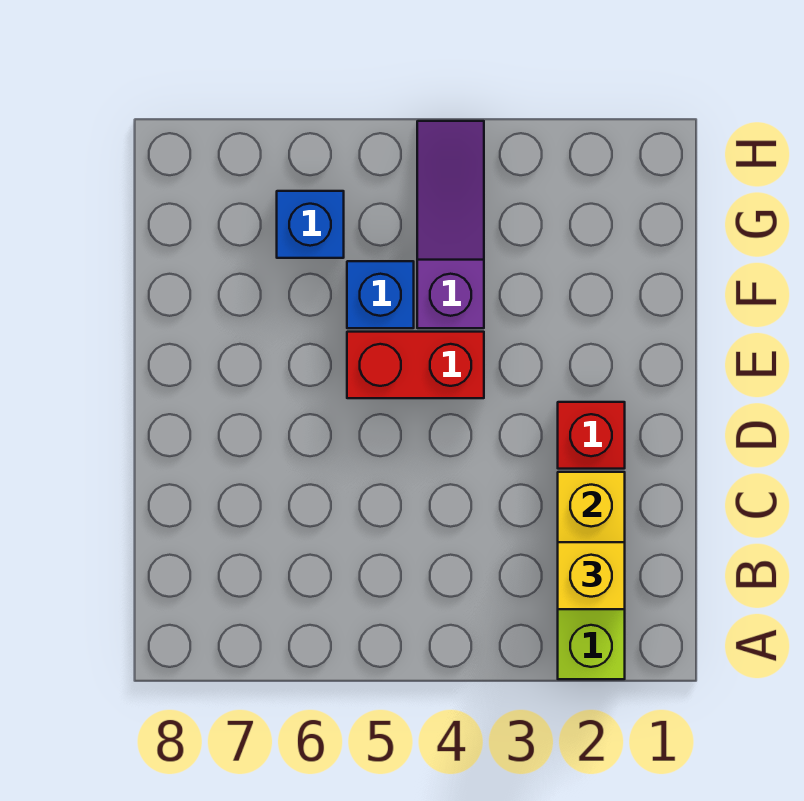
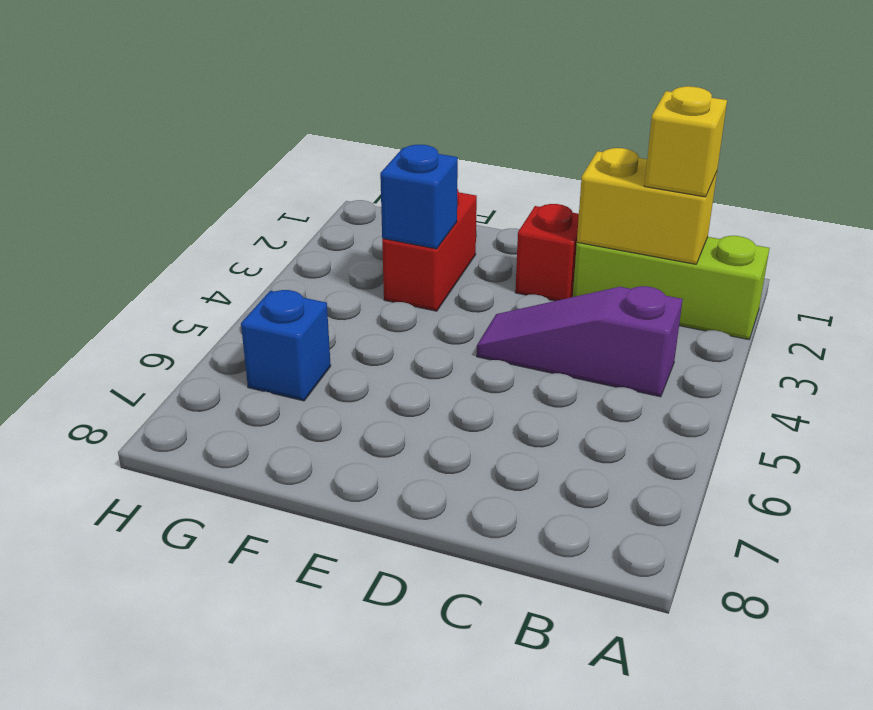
red brick E4:E5 level 1 -> red brick F2:F3 level 1
purple slope F4:H4 level 1 top F -> purple slope B4:D4 level 1 top B
blue brick F5 level 1 -> blue brick F3 level 2

